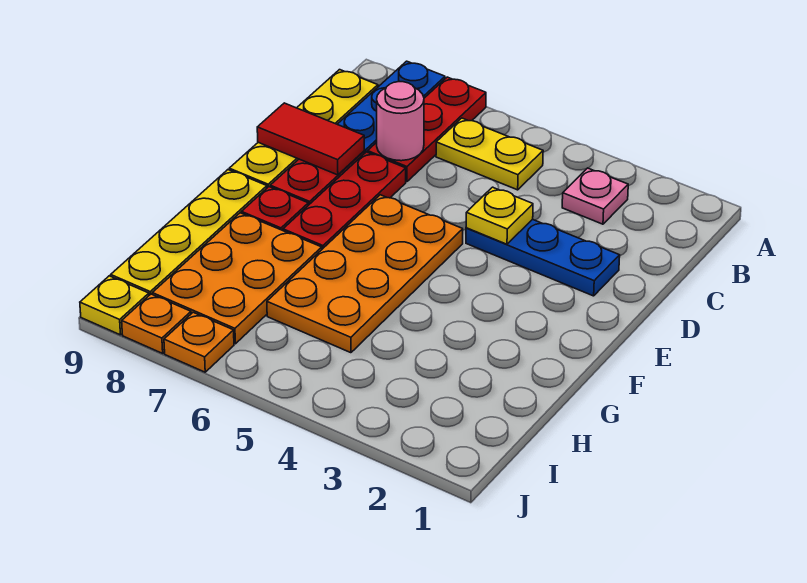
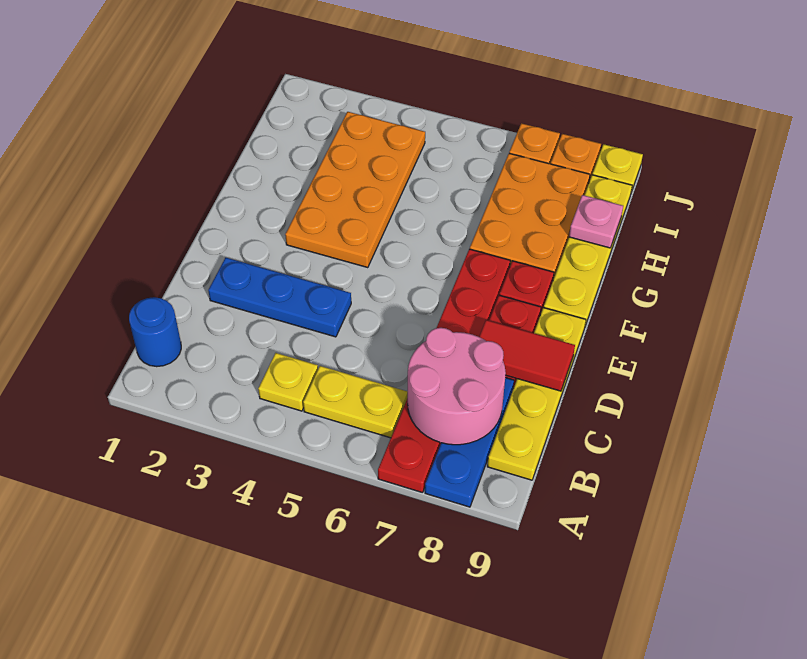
none -> blue round brick B1 level 1
pink plate B3 level 1 -> pink plate H9 level 2
pink round brick C7 level 2 -> pink round brick B7:C8 level 2
yellow plate D4 level 2 -> yellow plate B4 level 1
orange plate E5:H6 level 1 -> orange plate F3:I4 level 1

